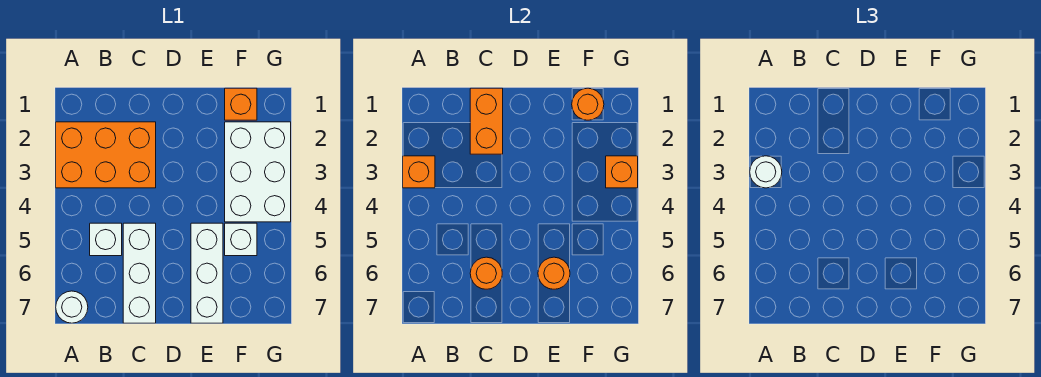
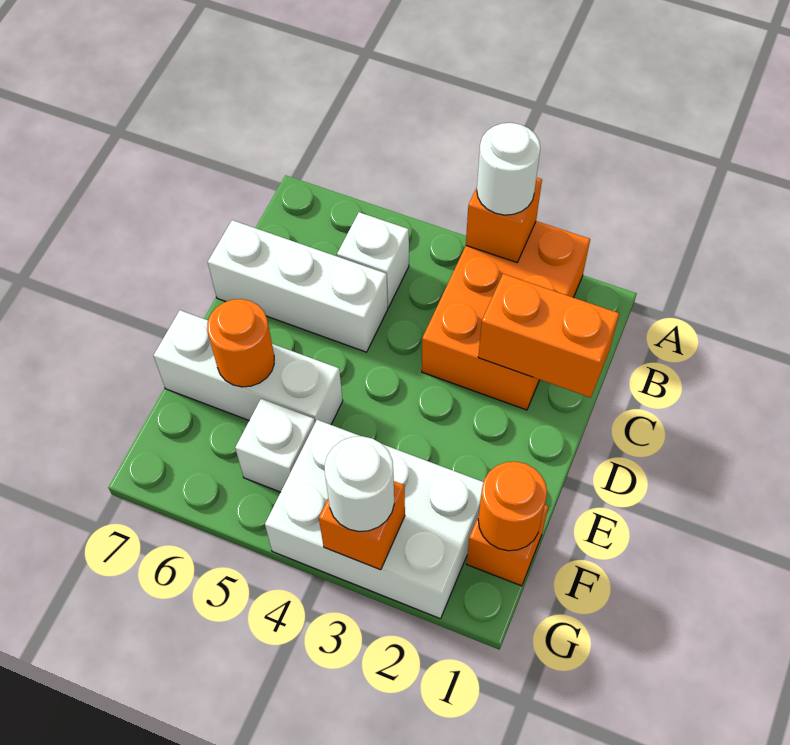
white round brick A7 level 1 -> white round brick G3 level 3
orange round brick C6 level 2 -> none

